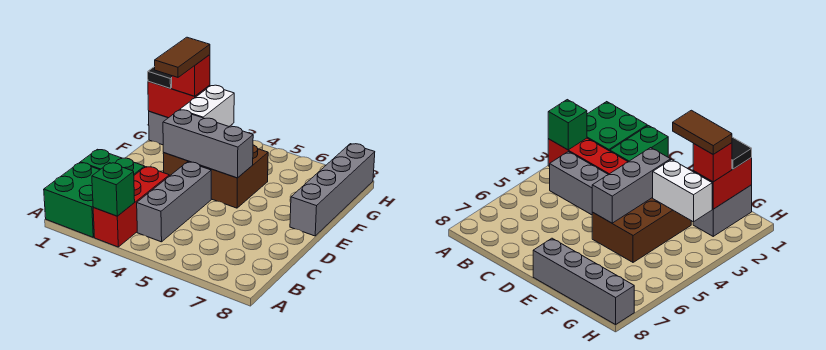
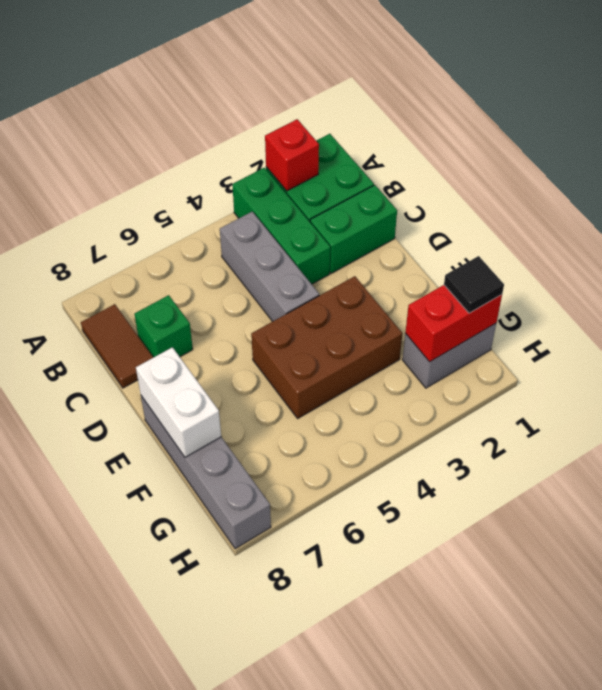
red brick A3:C3 level 1 -> green brick A3:C3 level 1
green brick A3 level 2 -> green brick C7 level 1
grey brick E3:E5 level 2 -> none
brown tile F2:G2 level 4 -> brown tile B8:C8 level 1
white brick F3:G3 level 2 -> white brick E8:F8 level 2
red brick G2 level 3 -> red brick A2 level 2

